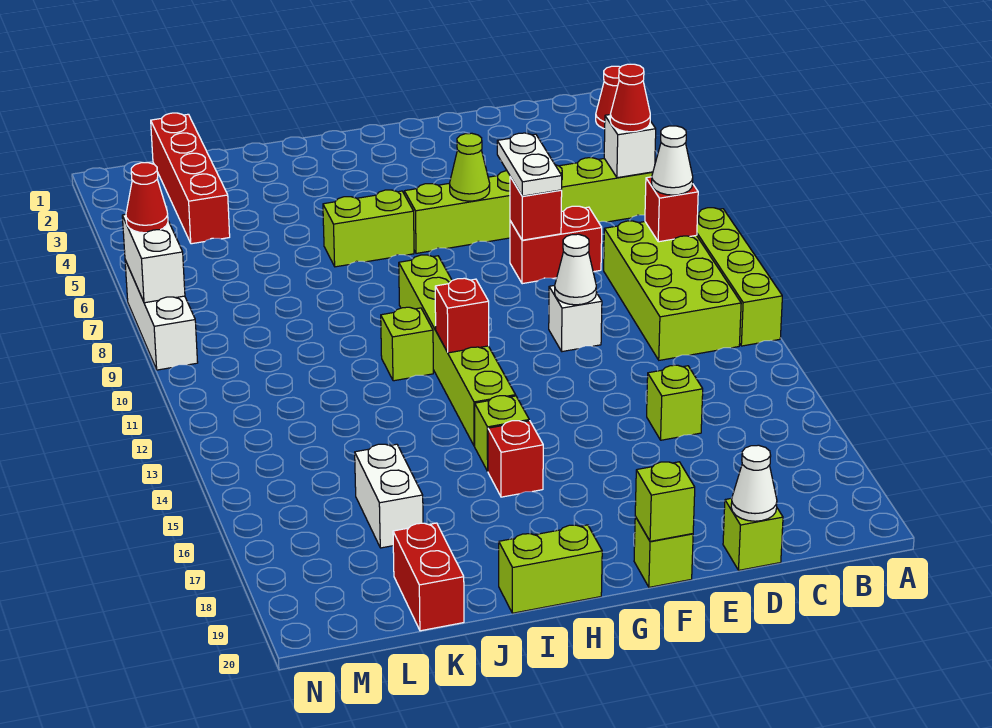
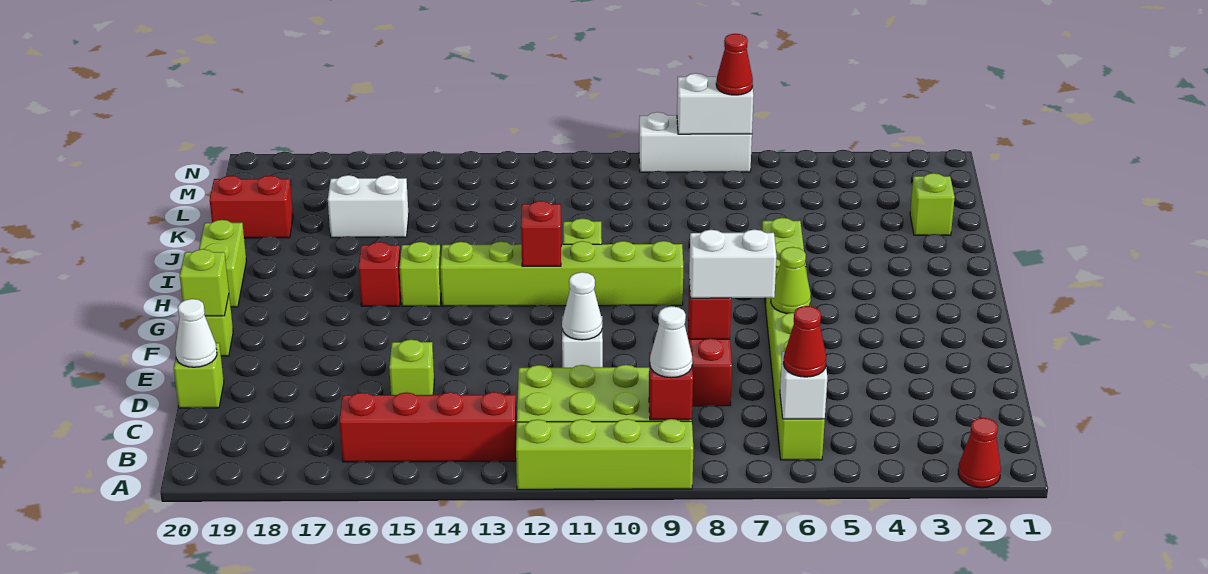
white plate E7:E8 level 3 -> white brick E7:E8 level 3
none -> lime brick K2 level 1
red brick L1:L4 level 1 -> red brick B13:B16 level 1

